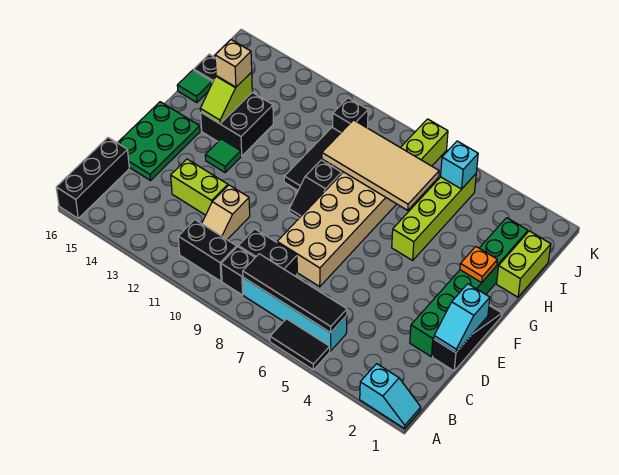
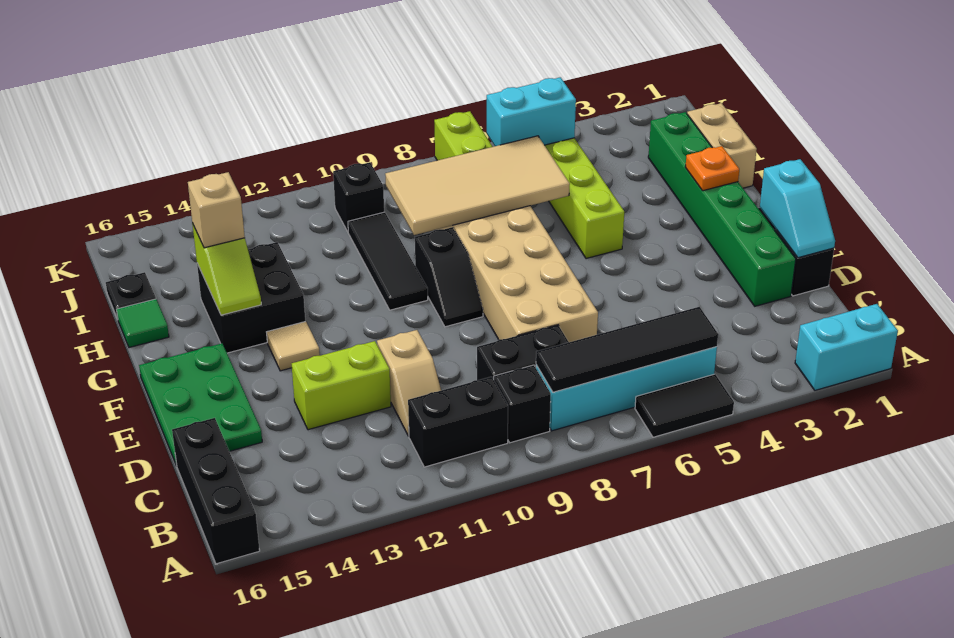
cyan slope A1:A2 level 1 top 2 -> cyan brick A1:A2 level 1
green tile F13 level 1 -> tan tile F13 level 1
lime brick H1:I1 level 1 -> tan brick H1:I1 level 1
cyan brick J5 level 2 -> cyan brick J5:J6 level 2

